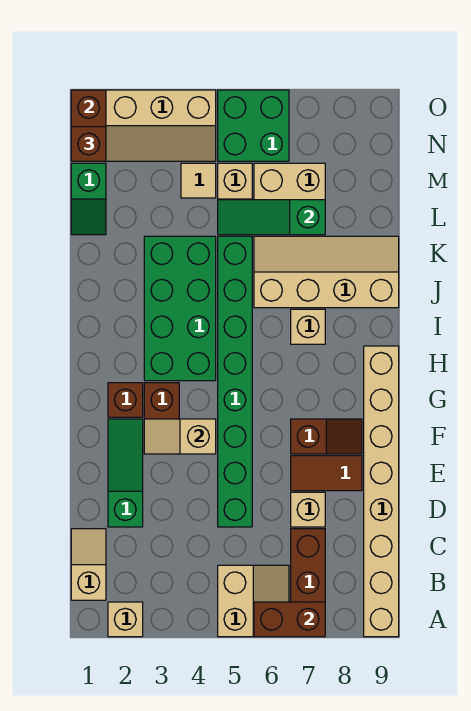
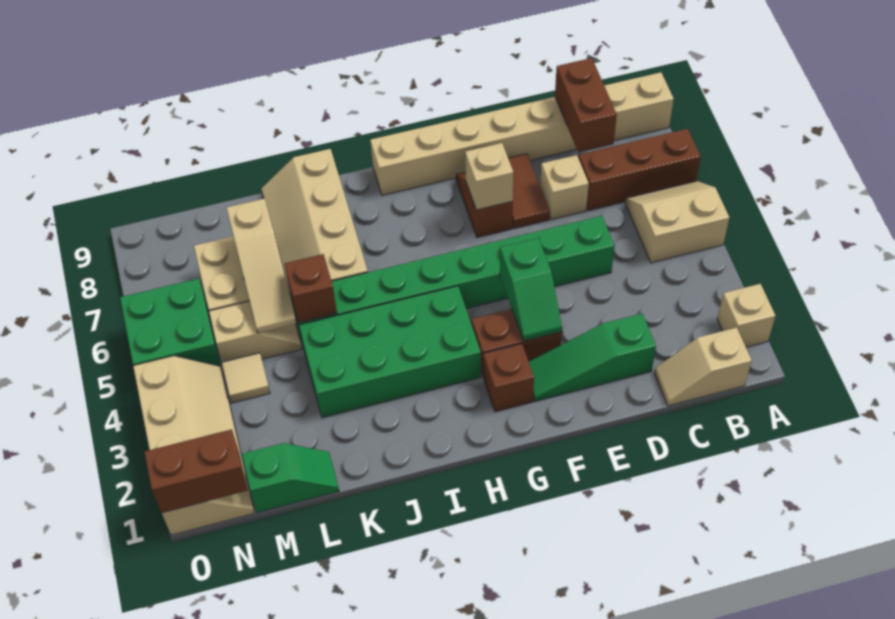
brown brick A6:A7 level 2 -> brown brick C8:C9 level 2
tan slope F3:F4 level 2 top 4 -> green slope F3:F4 level 2 top 4
tan brick I7 level 1 -> tan brick F7 level 2
green slope L5:L7 level 2 top 7 -> tan slope L5:L7 level 2 top 7
brown brick N1 level 3 -> brown brick K5 level 2

